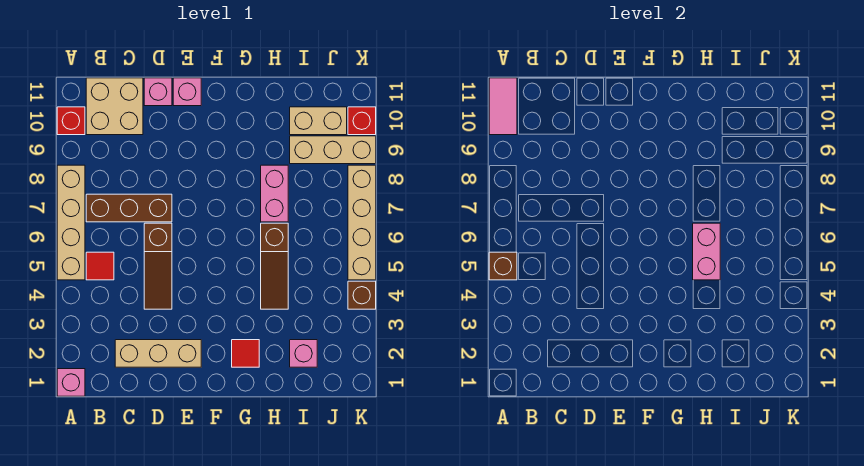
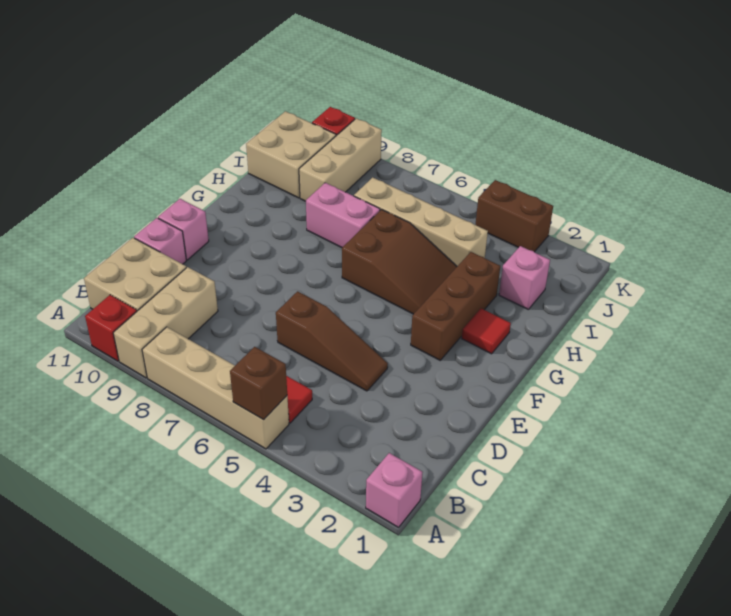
pink tile A10:A11 level 2 -> none
brown brick B7:D7 level 1 -> brown brick F3:H3 level 1
tan brick C2:E2 level 1 -> tan brick A9:C9 level 1
brown slope H4:H6 level 1 top 6 -> brown slope G4:H6 level 1 top 6
pink brick H5:H6 level 2 -> none
tan brick I10:J10 level 1 -> tan brick I10:J11 level 1
brown brick K4 level 1 -> brown brick K3:K4 level 1
tan brick K5:K8 level 1 -> tan brick I4:I7 level 1

